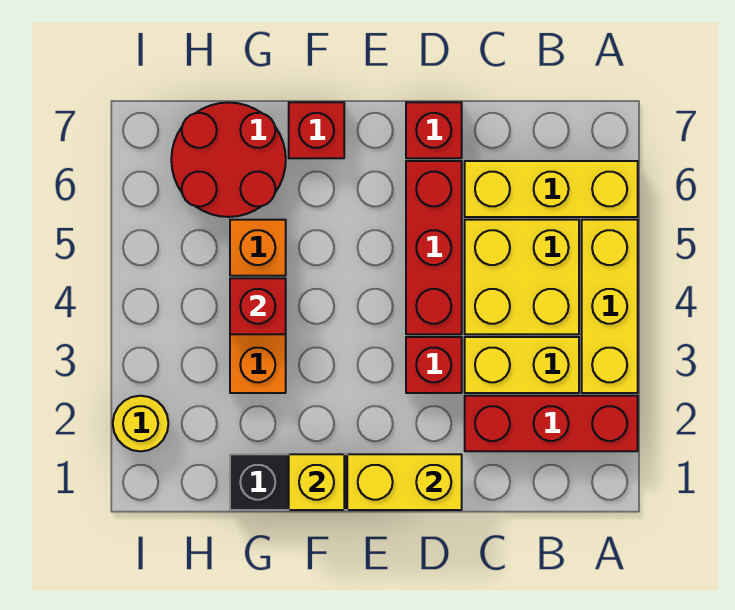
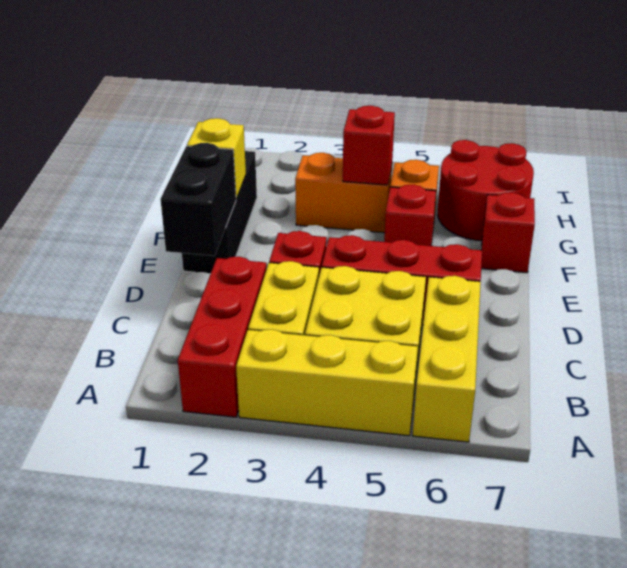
yellow brick D1:E1 level 2 -> black brick D1:E1 level 2
red brick D7 level 1 -> red brick F5 level 1
yellow round brick I2 level 1 -> none

